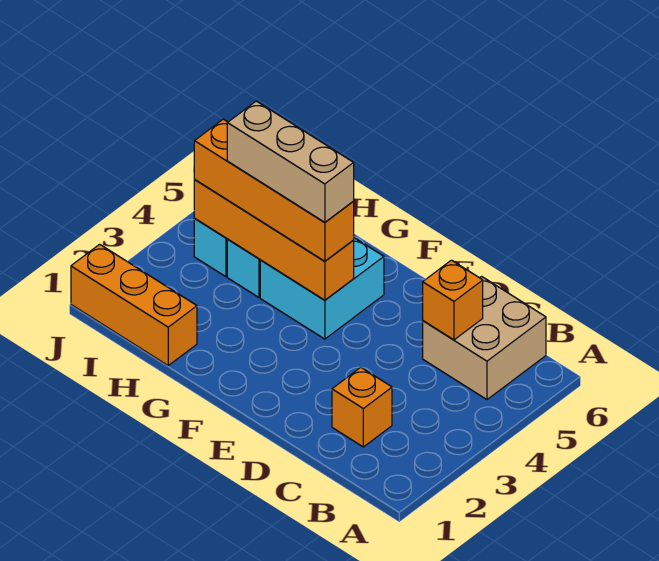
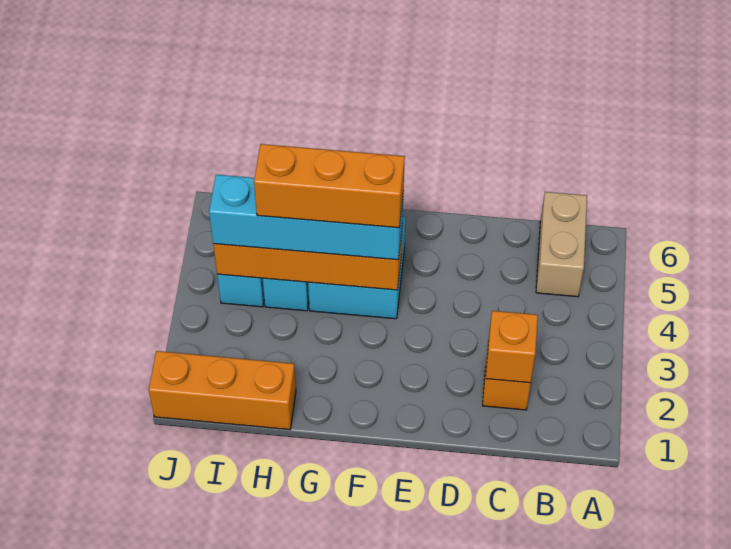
tan brick B5:C6 level 1 -> tan brick B5:B6 level 1
orange brick C5 level 2 -> orange brick C2 level 2
orange brick F4:I4 level 3 -> cyan brick F4:I4 level 3
tan brick F4:H4 level 4 -> orange brick F4:H4 level 4

